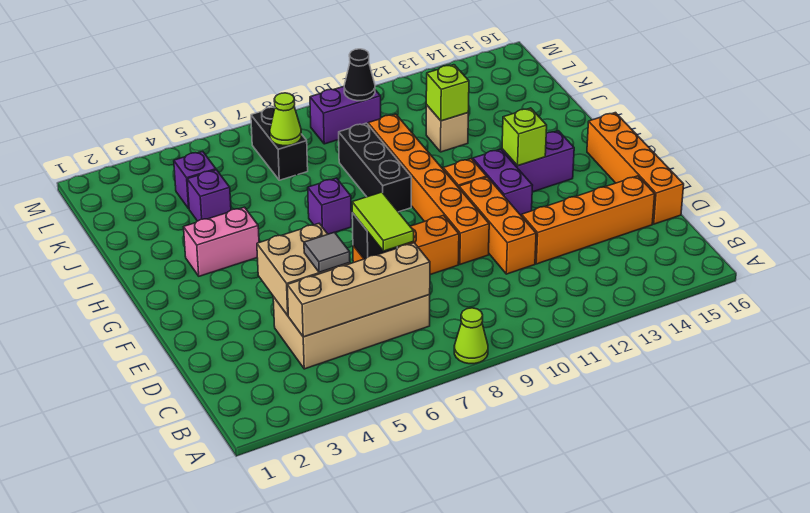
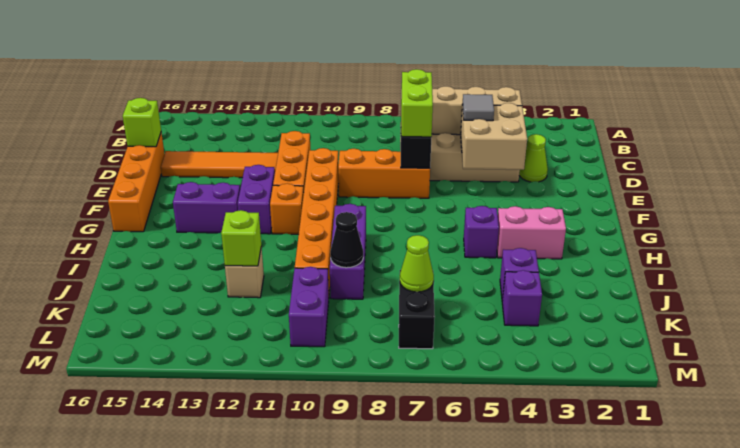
lime cone A8 level 1 -> lime cone D3 level 1
lime tile D7:E7 level 3 -> lime brick D7:E7 level 3
orange brick D12:D15 level 1 -> orange tile D12:D15 level 1
lime brick G13 level 2 -> lime brick D16 level 2
purple brick H7 level 1 -> purple brick H5 level 1
black brick H9:J9 level 1 -> purple brick H9:J9 level 1
purple brick L9:L10 level 1 -> purple brick K10:L10 level 1
black cone L10 level 2 -> black cone J9 level 2

